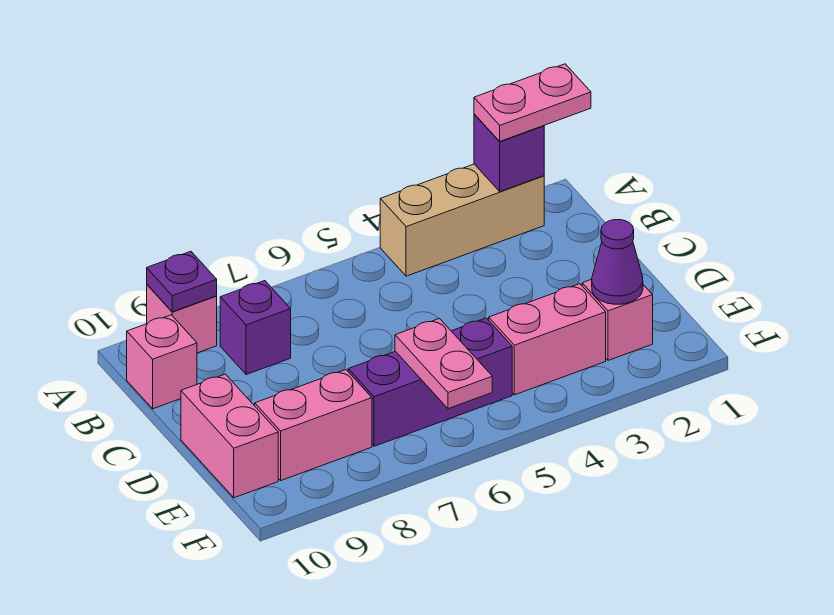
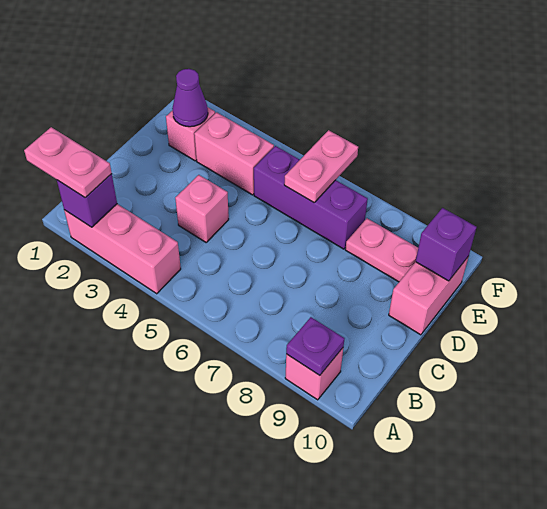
tan brick A2:A4 level 1 -> pink brick A2:A4 level 1
purple brick B8 level 1 -> purple brick E10 level 2
pink brick B10 level 1 -> pink brick C4 level 1
pink brick E8:E9 level 1 -> pink plate E8:E9 level 1

